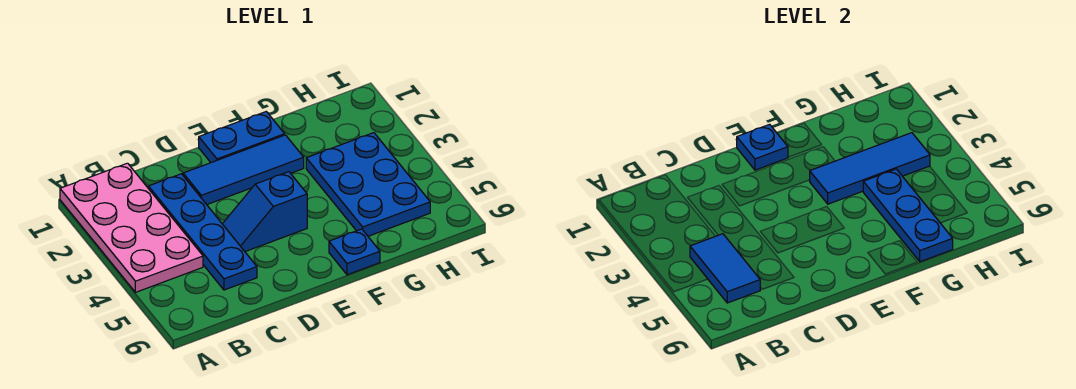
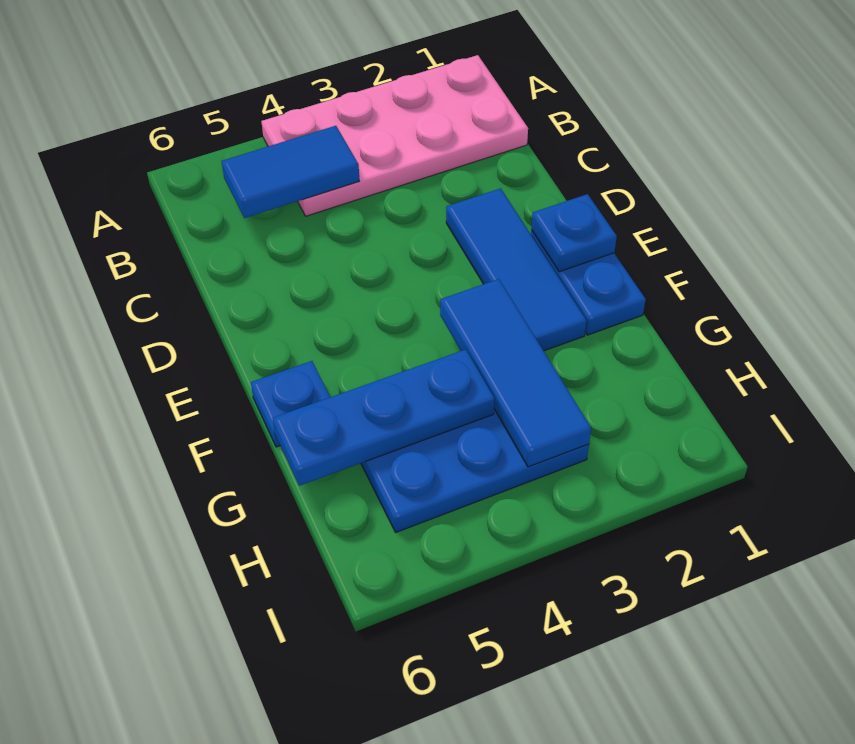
blue plate C2:C5 level 1 -> none
blue slope D4:E4 level 1 top E -> none

